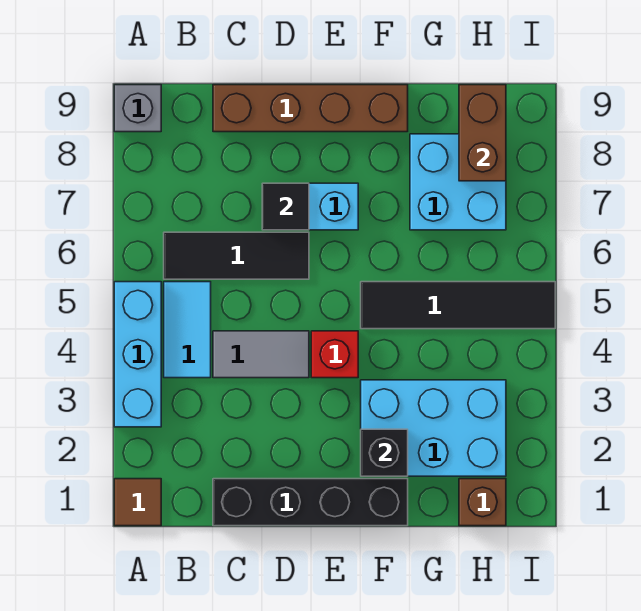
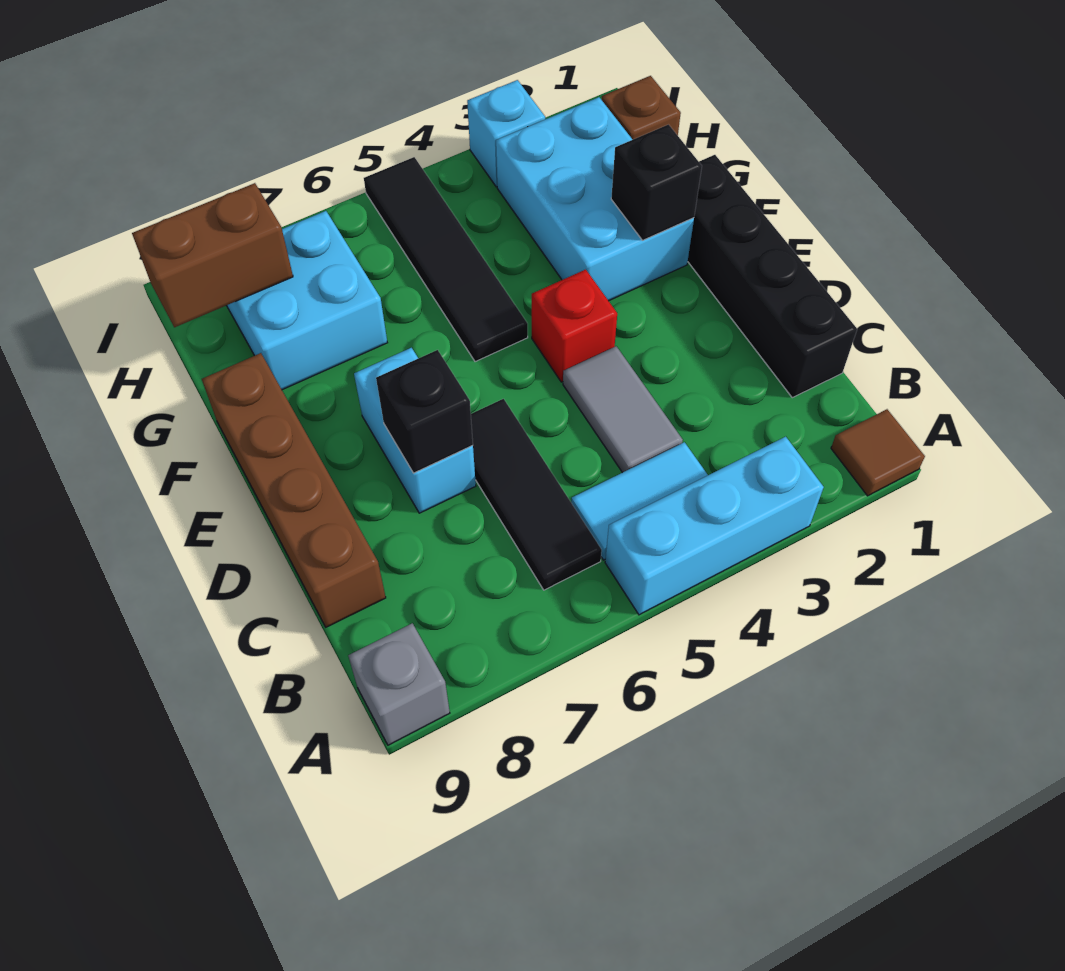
black tile D7 level 2 -> black brick D7 level 2
none -> cyan brick I3 level 1

